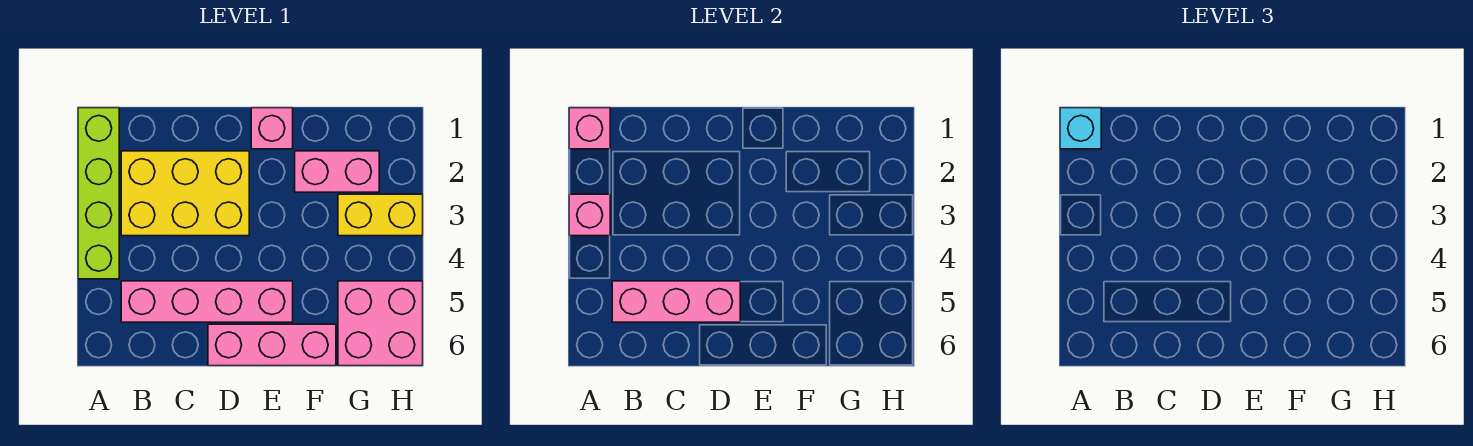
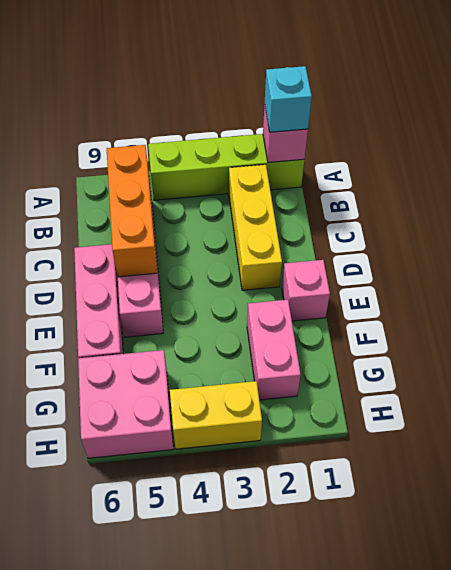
pink brick A3 level 2 -> none
yellow brick B2:D3 level 1 -> yellow brick B2:D2 level 1
pink brick B5:D5 level 2 -> orange brick B5:D5 level 2
yellow brick G3:H3 level 1 -> yellow brick H3:H4 level 1

